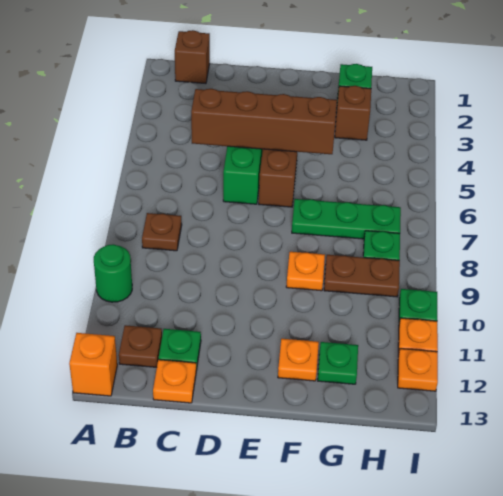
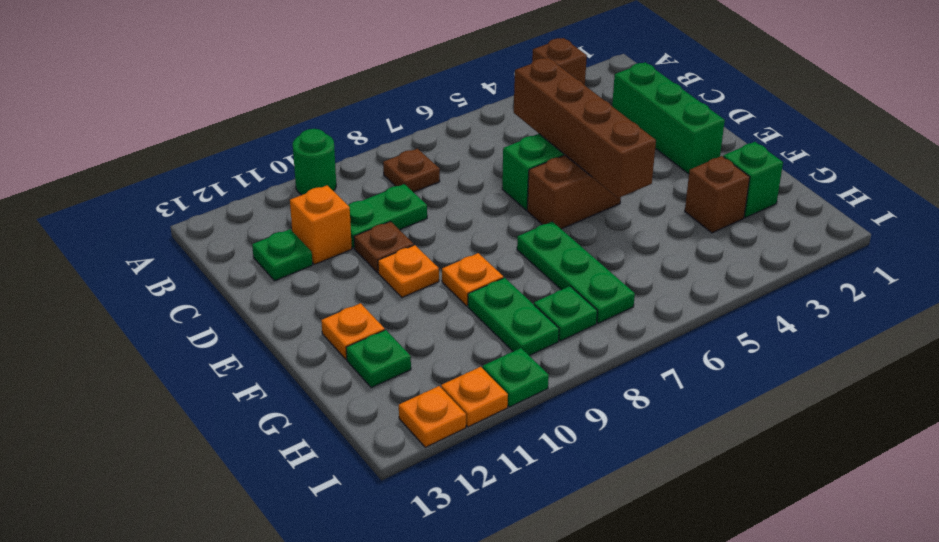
orange brick A13 level 1 -> orange brick C11 level 1
brown brick B1 level 1 -> brown brick A3 level 1
brown plate B12 level 1 -> brown plate D10 level 1
none -> green brick C2:E2 level 1
none -> green plate C9:C10 level 1
orange plate C13 level 1 -> orange plate E10 level 1
brown plate G9:H9 level 1 -> green plate G9:H9 level 1

